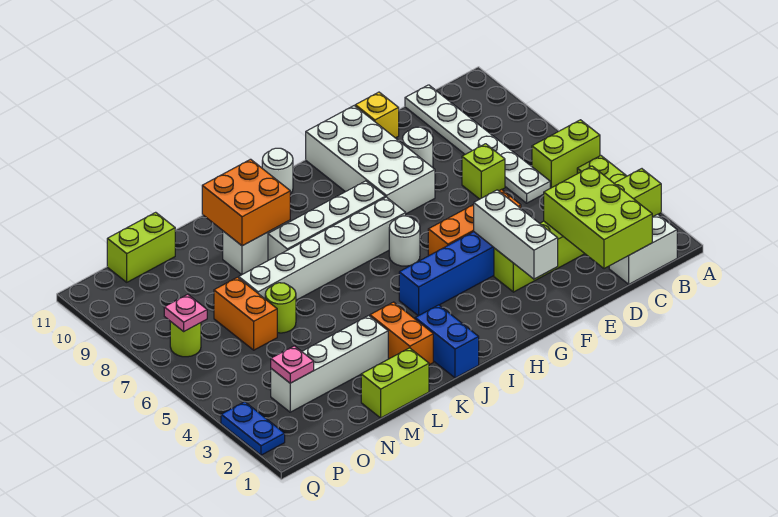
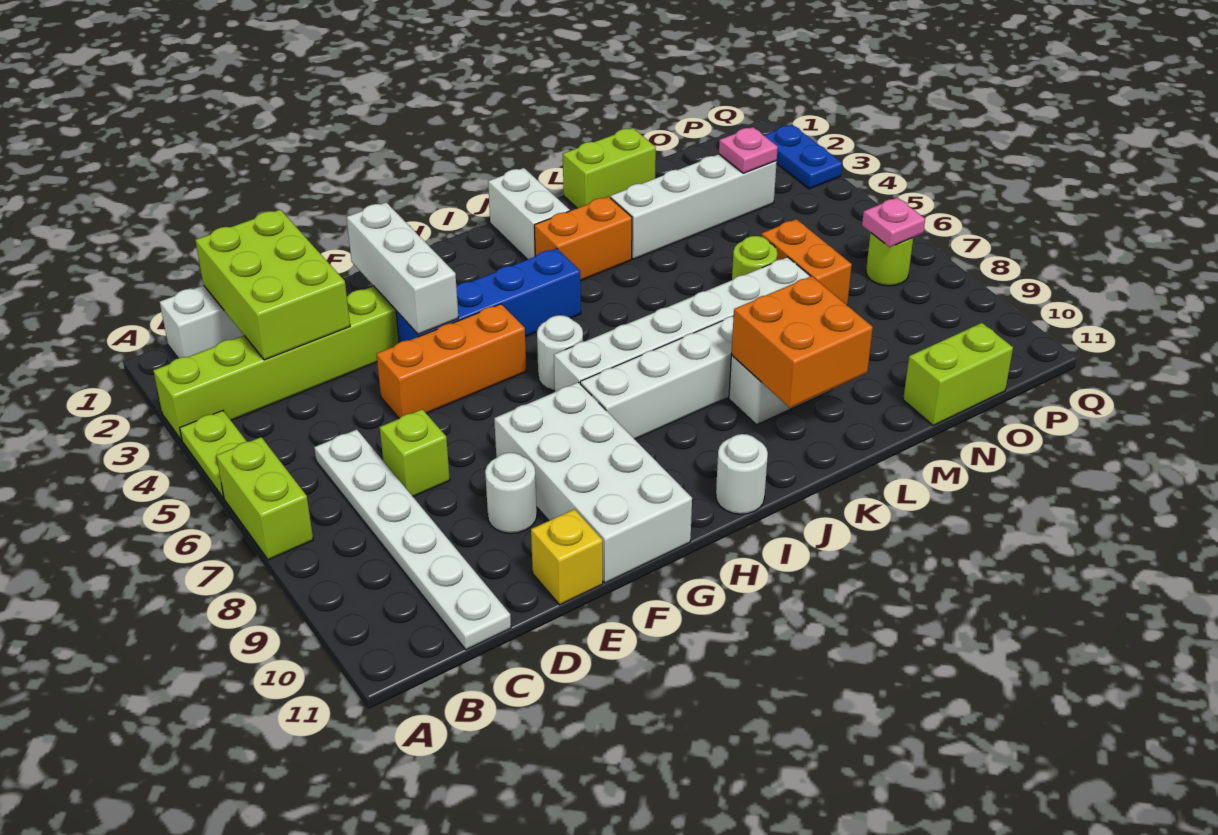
lime brick A6:B6 level 1 -> lime brick A6:A7 level 1
blue brick J1:J2 level 1 -> white brick J1:J2 level 1
orange brick K2:K3 level 1 -> orange brick J3:K3 level 1

